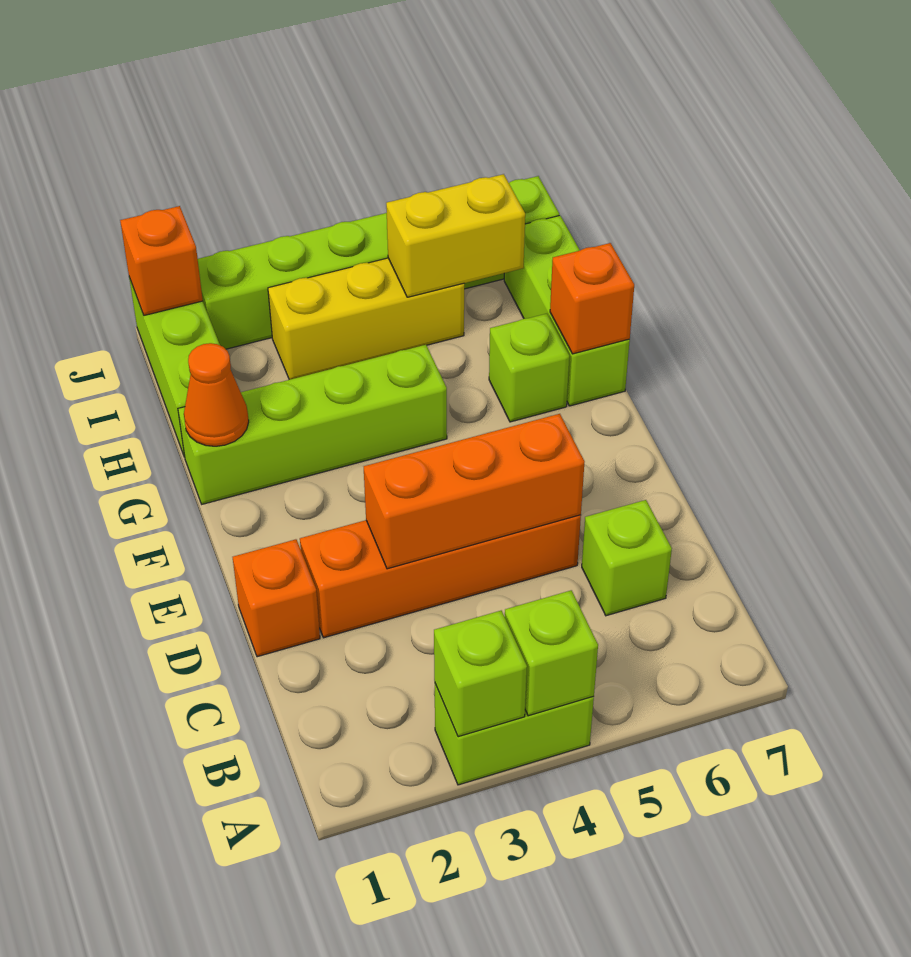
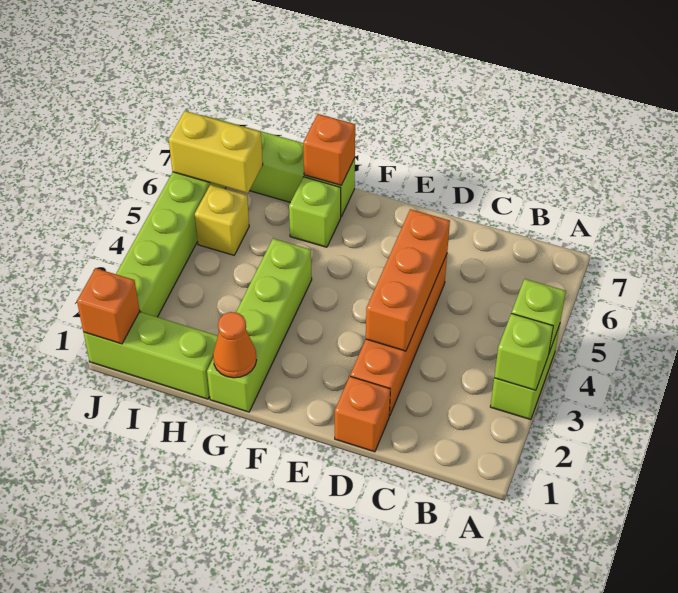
lime brick C6 level 1 -> none
yellow brick I3:I5 level 1 -> yellow brick I5 level 1
yellow brick I5:I6 level 2 -> yellow brick I6:J6 level 2

